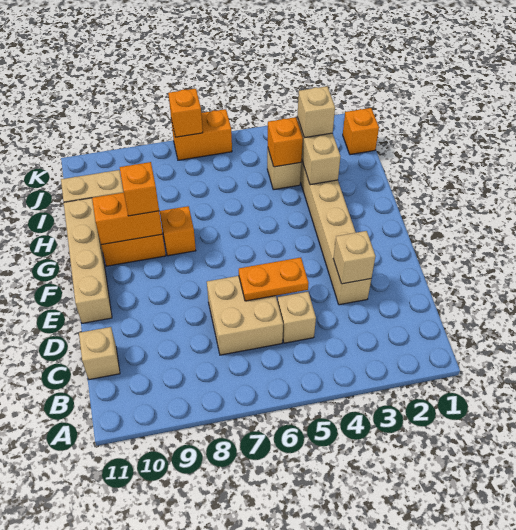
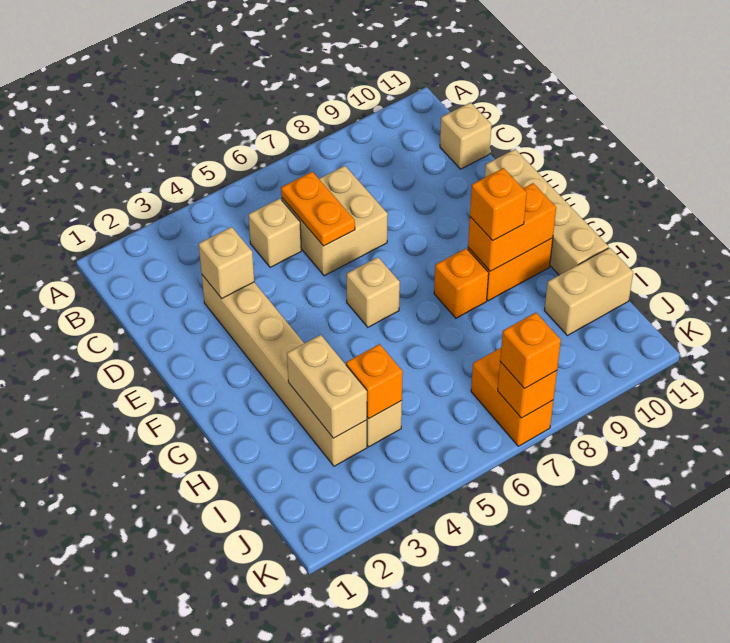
orange plate D5:D6 level 2 -> orange plate C6:D6 level 2
tan brick I3 level 3 -> tan brick F6 level 1
orange brick J1 level 1 -> orange brick K7 level 3
orange brick K6:K7 level 1 -> orange brick J7:K7 level 1

